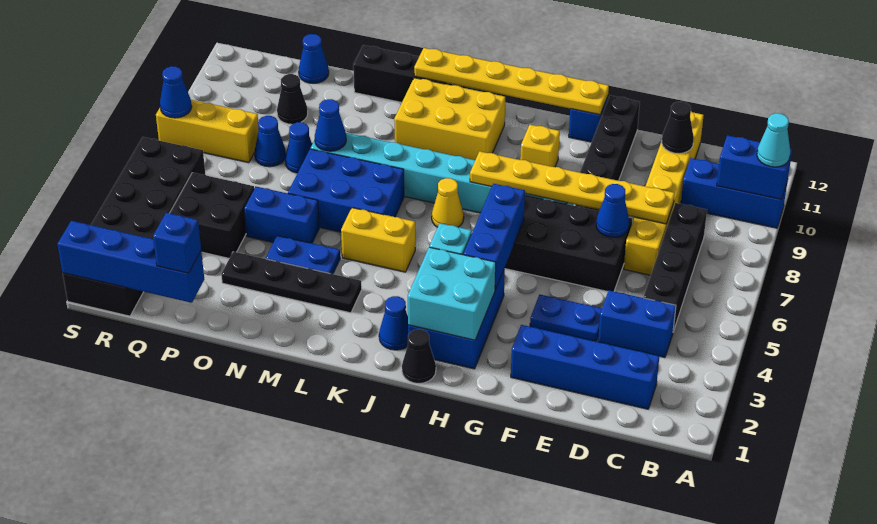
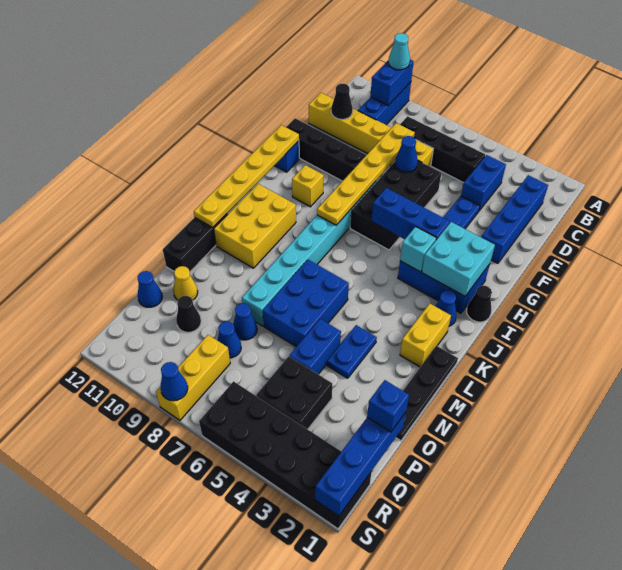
yellow cone J7 level 1 -> yellow cone O11 level 1
yellow brick K5:L5 level 1 -> yellow brick K2:L2 level 1
black plate L3:O3 level 1 -> black plate L1:O1 level 1
blue cone N8 level 2 -> none

